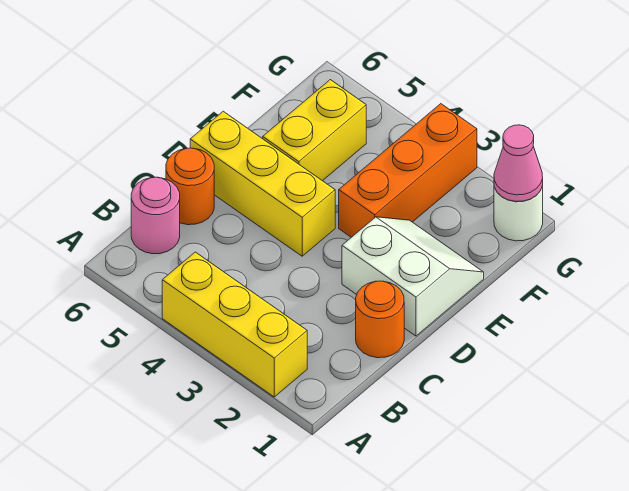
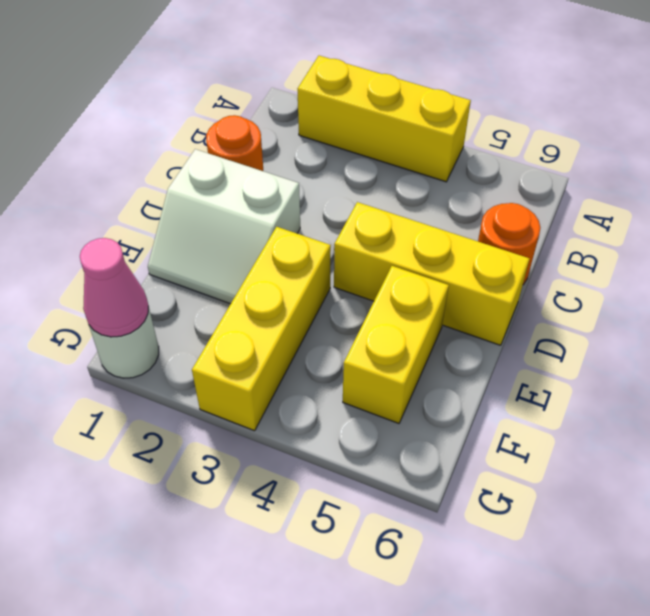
pink round brick B6 level 1 -> none
orange brick E3:G3 level 1 -> yellow brick E3:G3 level 1

